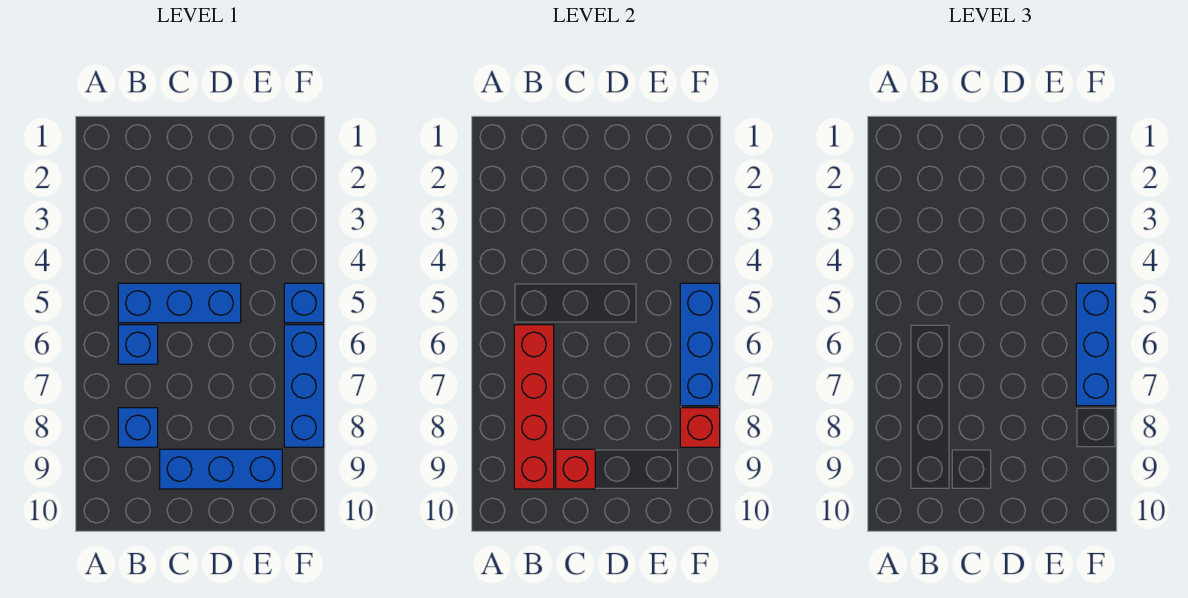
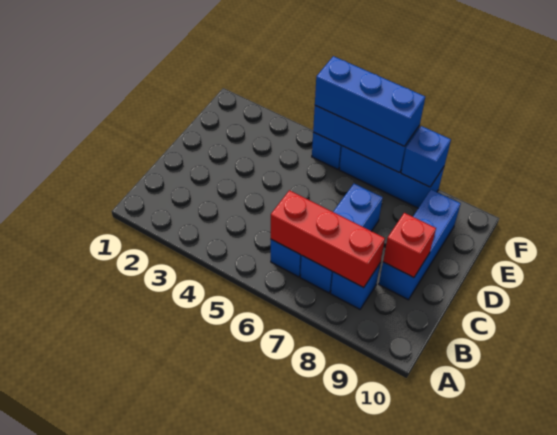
blue brick B5:D5 level 1 -> blue brick B7:D7 level 1
red brick B6:B9 level 2 -> red brick B6:B8 level 2
red brick F8 level 2 -> blue brick F8 level 2

